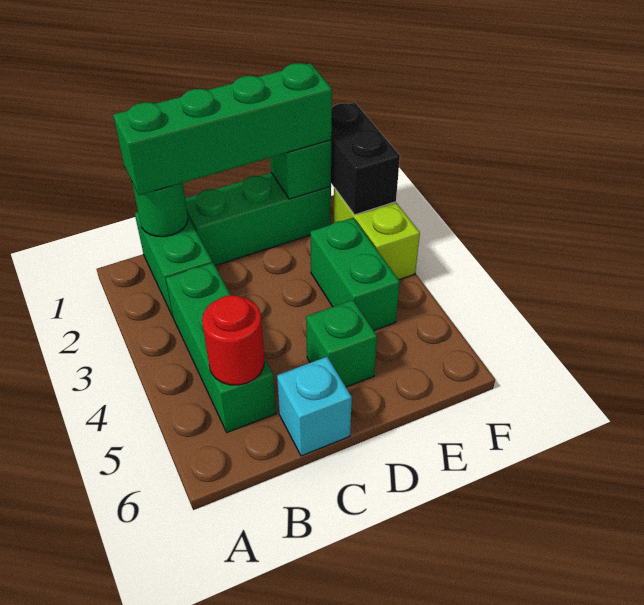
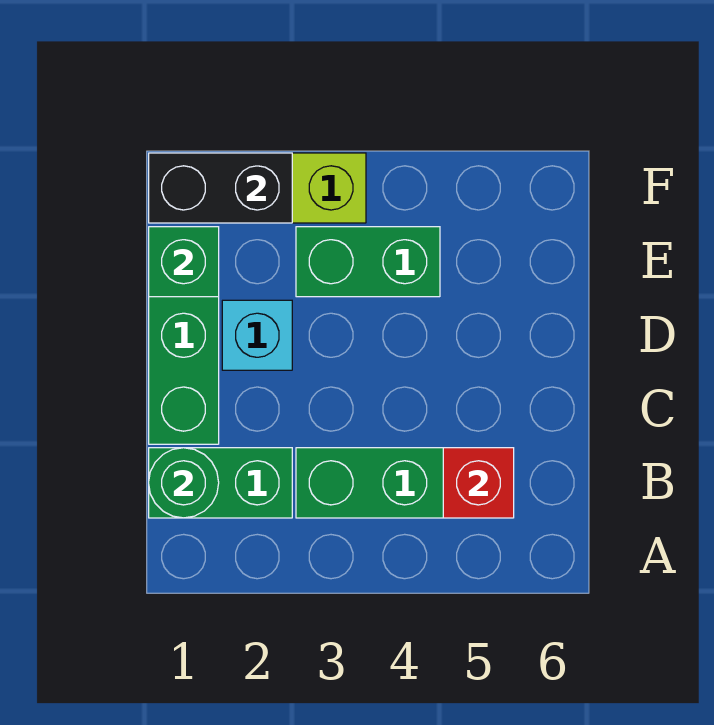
green brick B1:E1 level 3 -> none
red round brick B5 level 2 -> red brick B5 level 2
cyan brick C6 level 1 -> cyan brick D2 level 1
green brick D5 level 1 -> none

